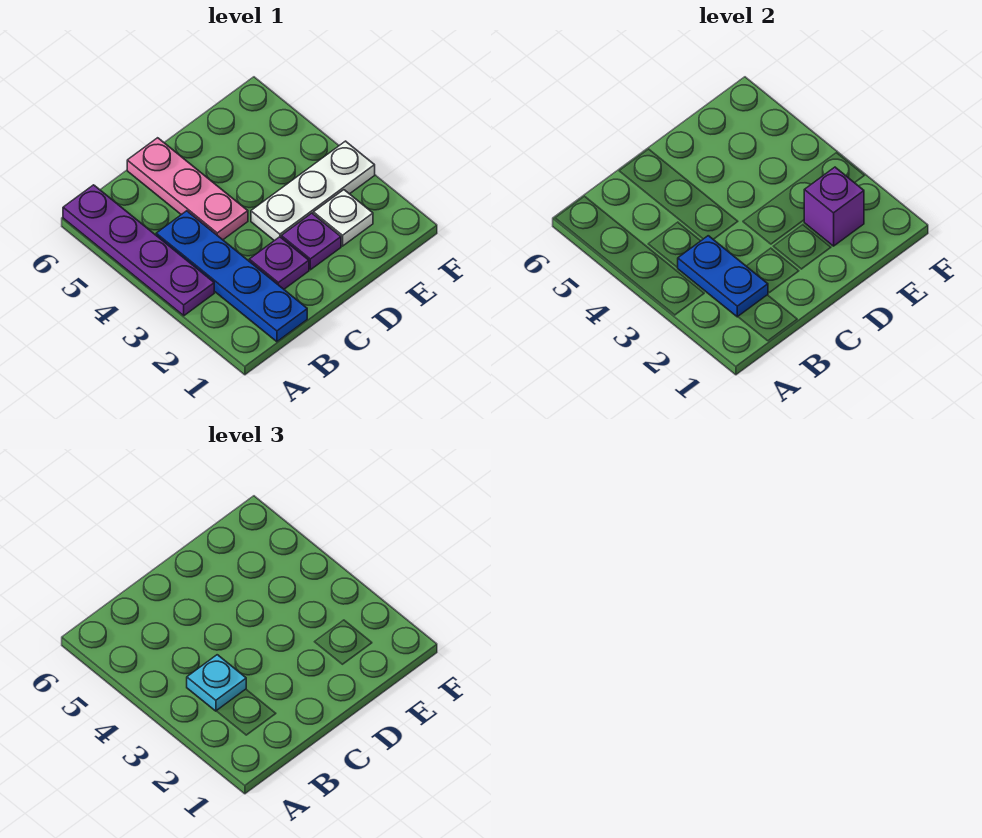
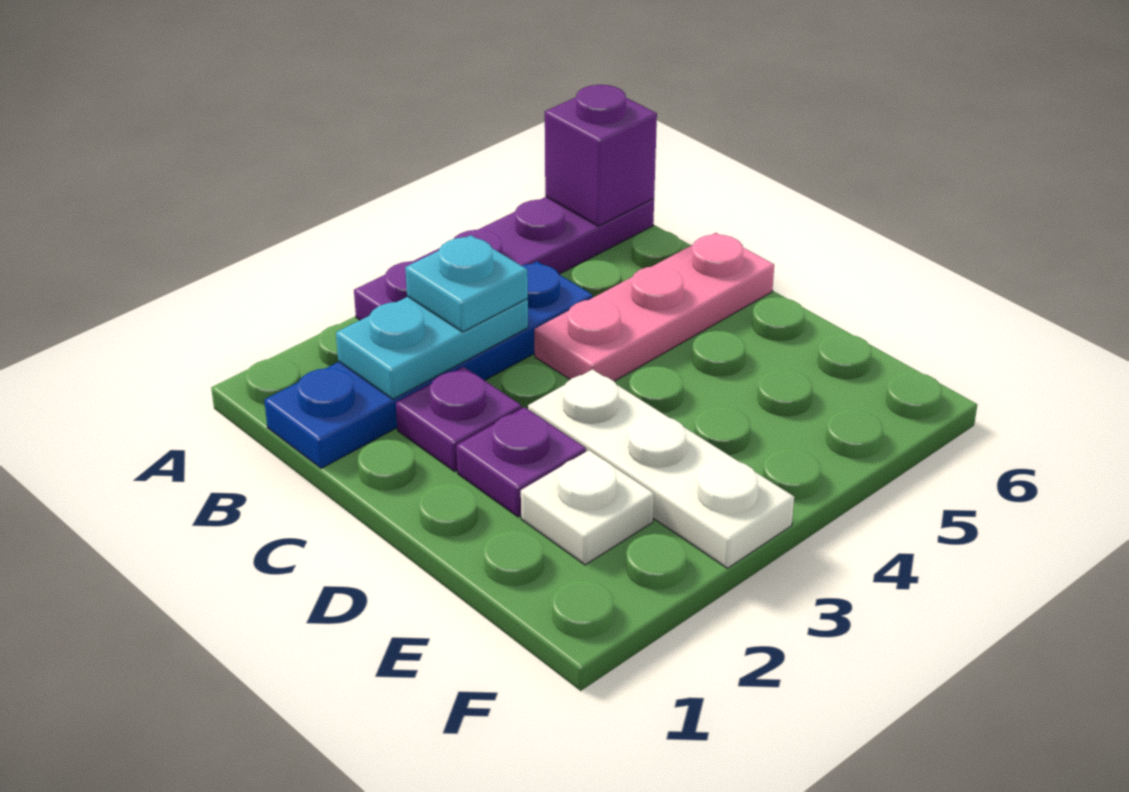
blue plate B2:B3 level 2 -> cyan plate B2:B3 level 2
purple brick E2 level 2 -> purple brick A6 level 2

